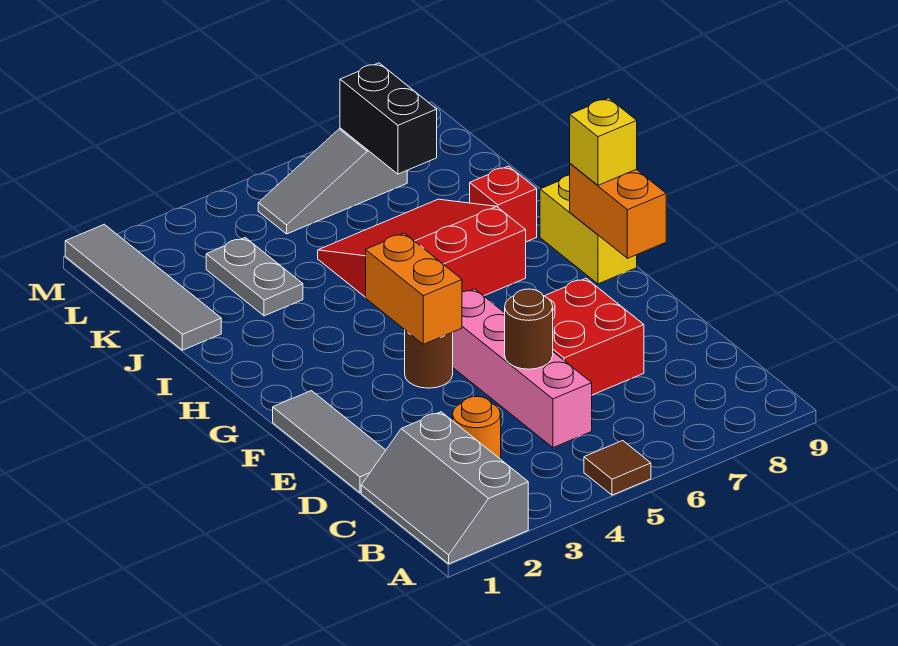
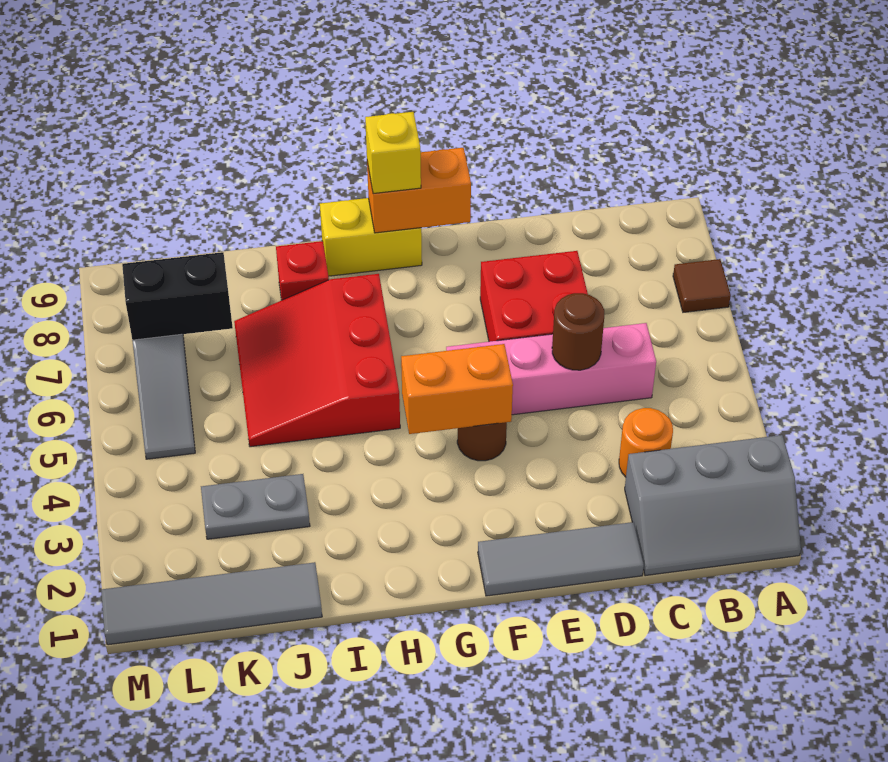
brown tile A5 level 1 -> brown tile A7 level 1

